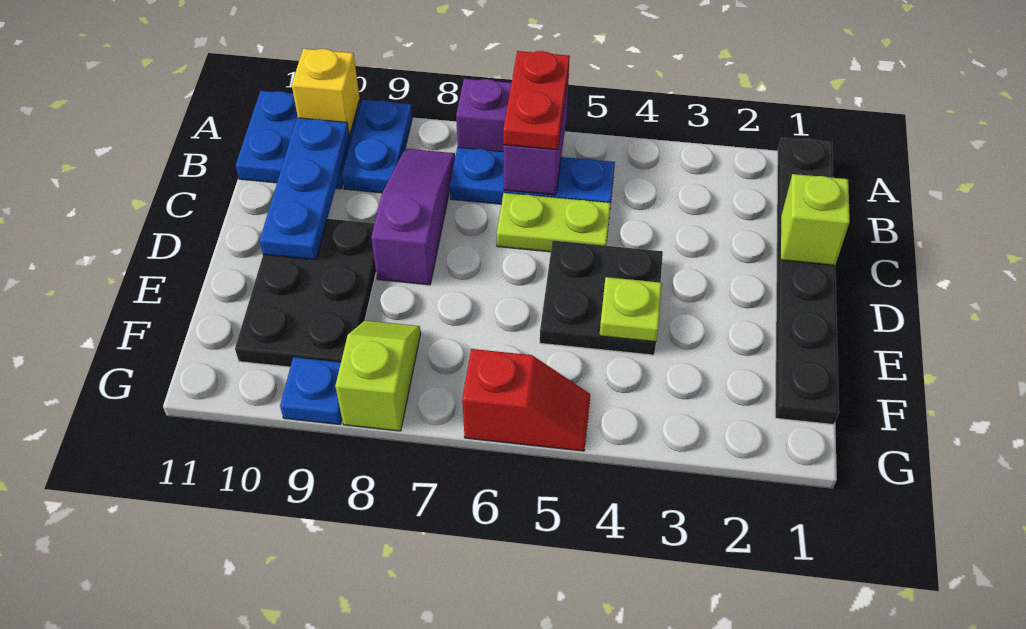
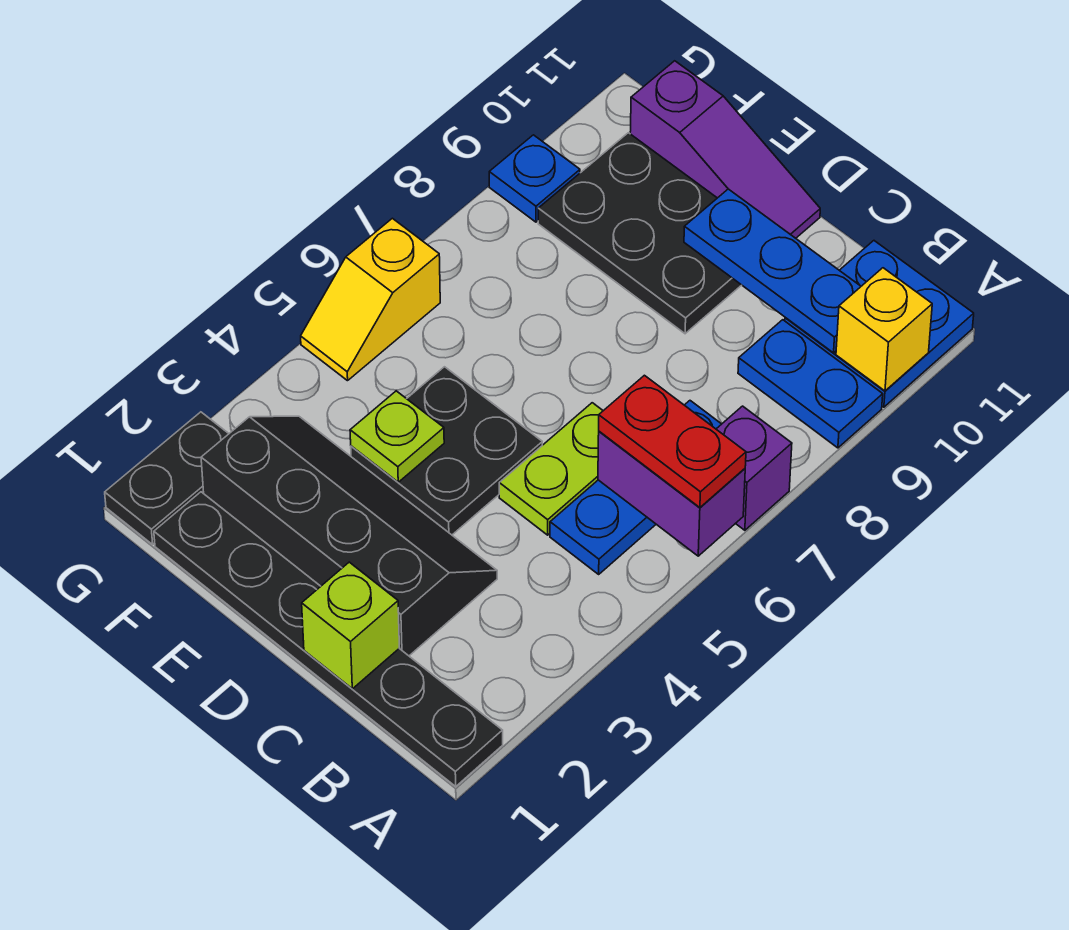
purple slope B8:D8 level 1 top D -> purple slope D11:F11 level 1 top F
none -> black slope C2:F3 level 1 top 2
lime slope F8:G8 level 1 top G -> none
none -> black plate G1:G2 level 1
red slope G5:G6 level 1 top 6 -> yellow slope G5:G6 level 1 top 6

